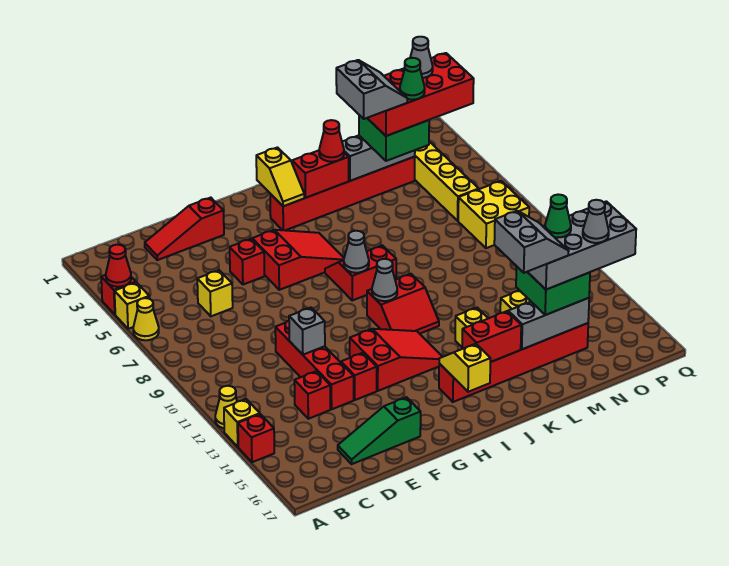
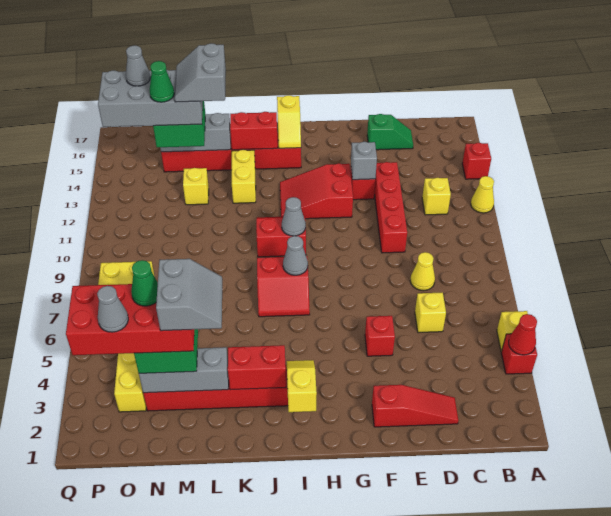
yellow cone A6 level 1 -> yellow cone D8 level 1
yellow brick A13 level 1 -> yellow brick C12 level 1
red brick D13 level 1 -> none
green slope D16:F16 level 1 top F -> green slope D16:E16 level 1 top E
grey brick E11 level 2 -> grey brick F13 level 2
red slope G5:I6 level 1 top G -> none
red cone K3 level 3 -> none
grey slope L3:M4 level 5 top L -> grey slope L3:M4 level 5 top M

